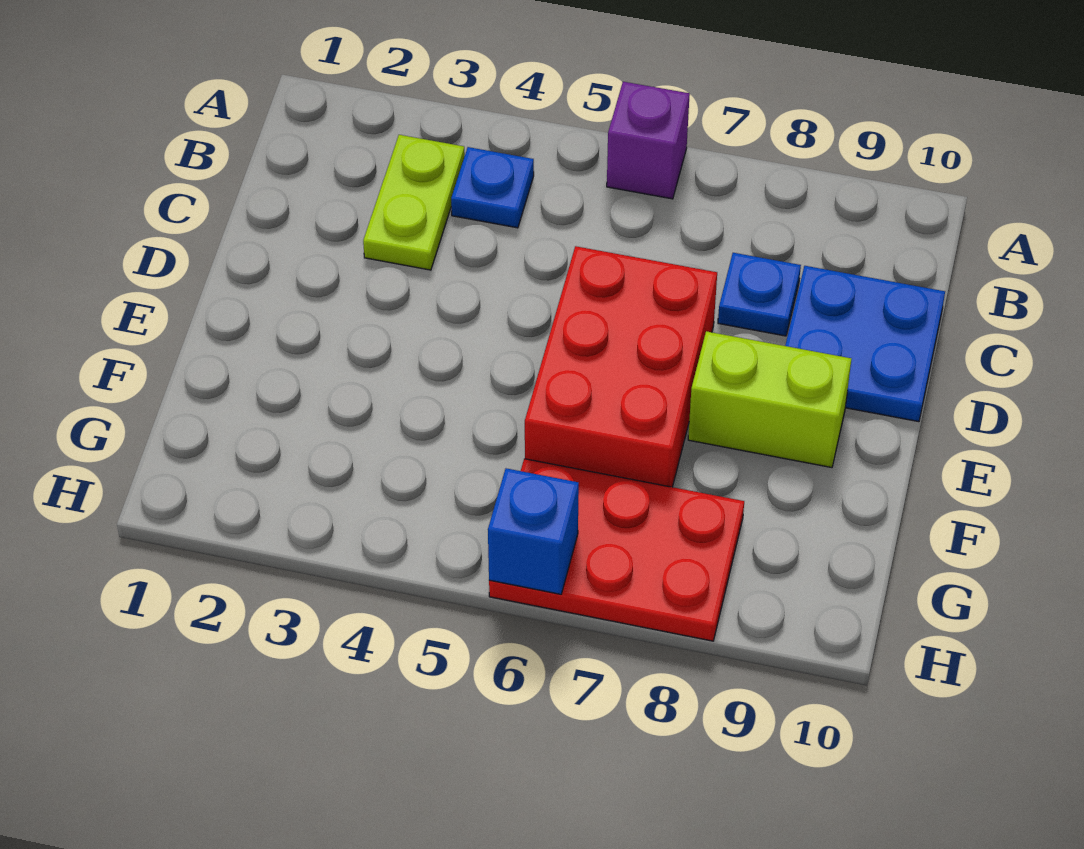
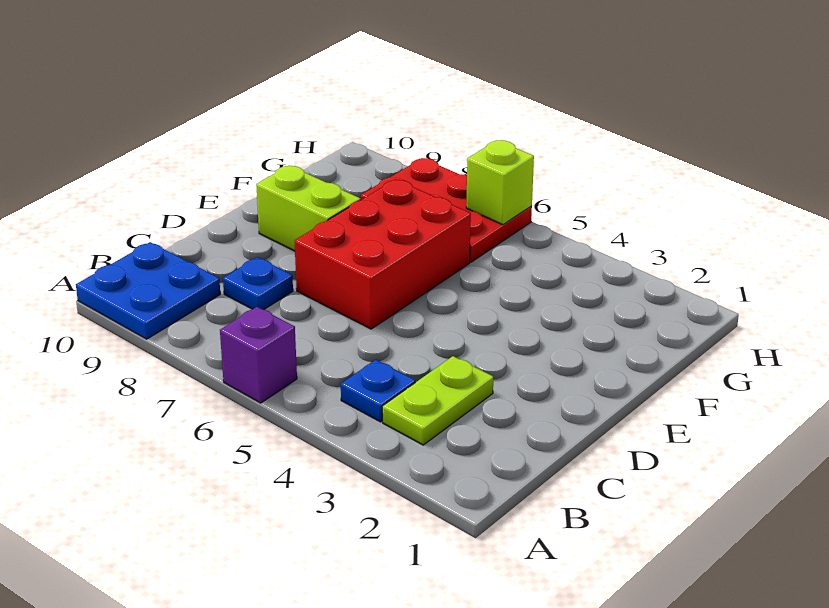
blue plate C9:D10 level 1 -> blue plate A9:B10 level 1
blue brick H6 level 2 -> lime brick H6 level 2

